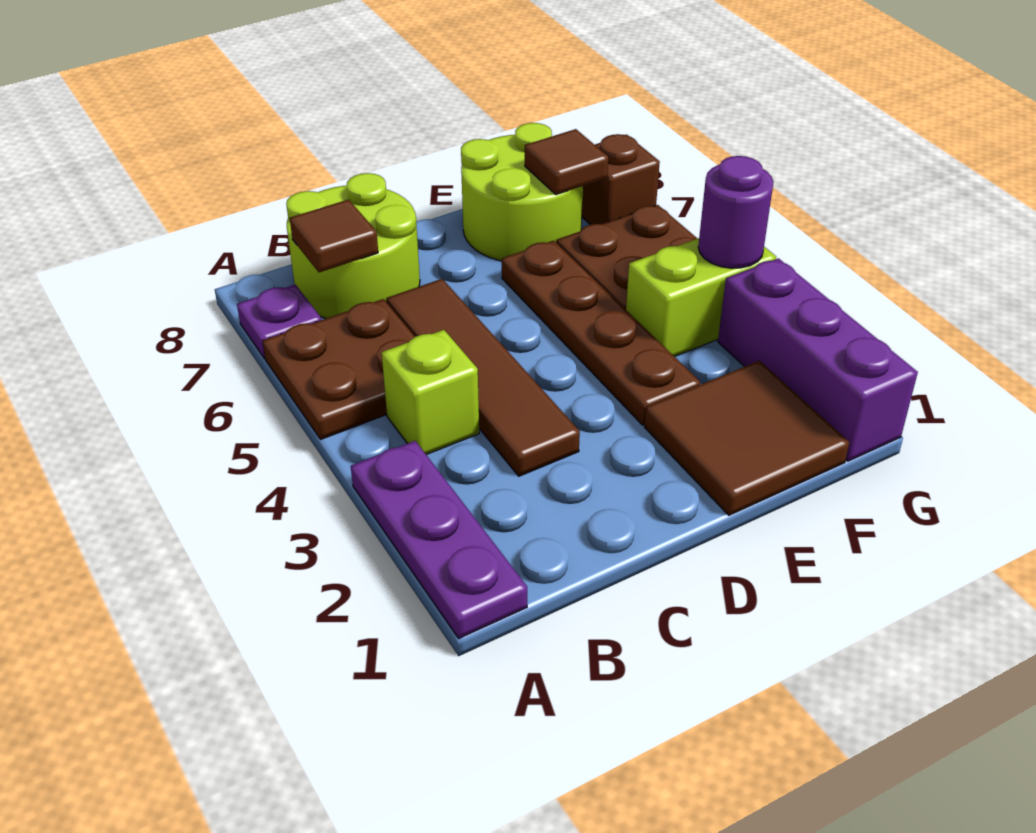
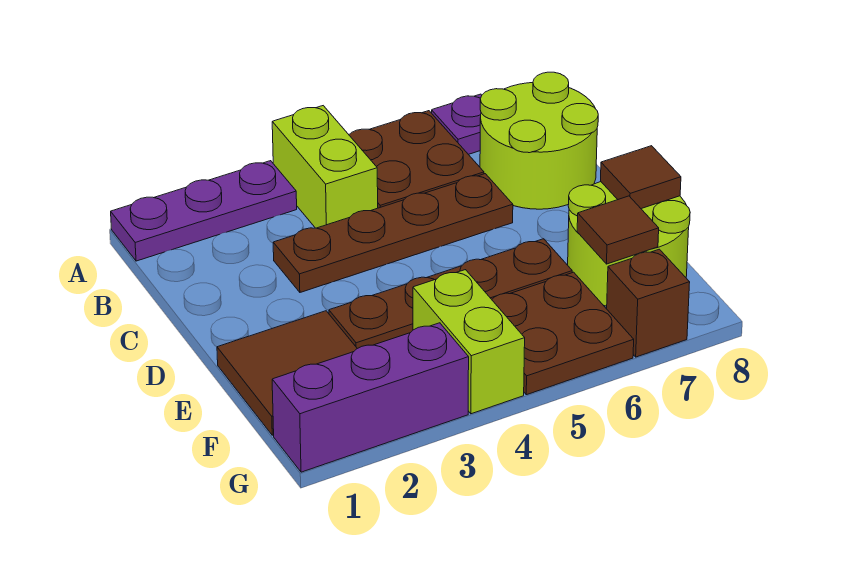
lime brick B4 level 1 -> lime brick A4:B4 level 1
brown tile B7 level 2 -> brown tile E8 level 2
brown tile C3:C6 level 1 -> brown plate C3:C6 level 1
purple round brick G4 level 2 -> none

